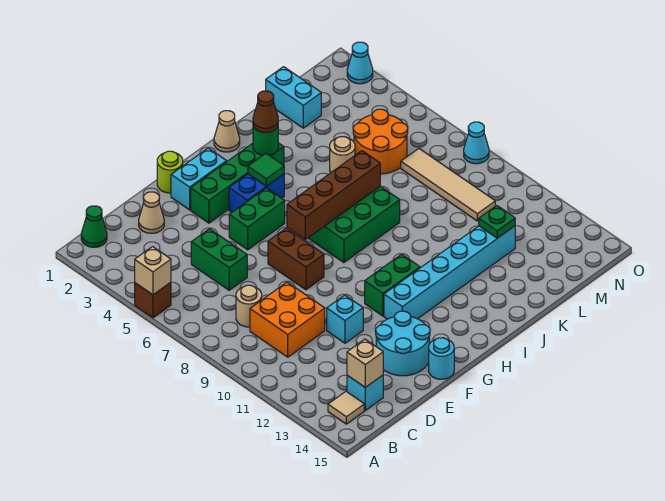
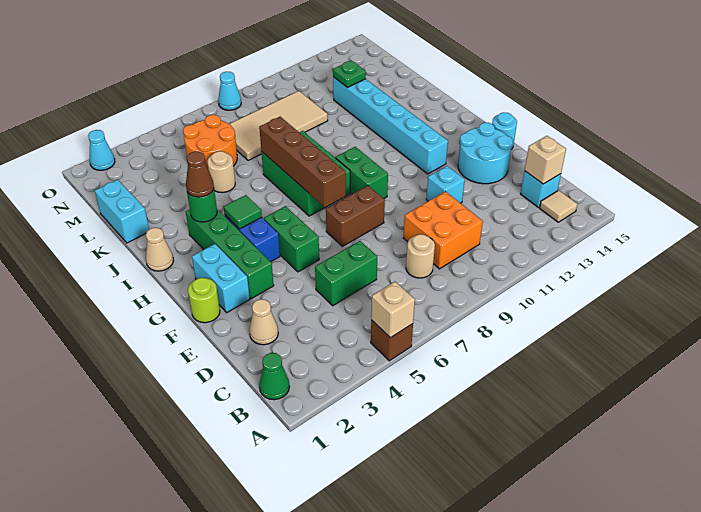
green brick G11:H11 level 1 -> green brick G9:H9 level 1
cyan brick L1:L2 level 1 -> cyan brick K1:L1 level 1
tan tile M7:M10 level 1 -> tan tile L7:M10 level 1

